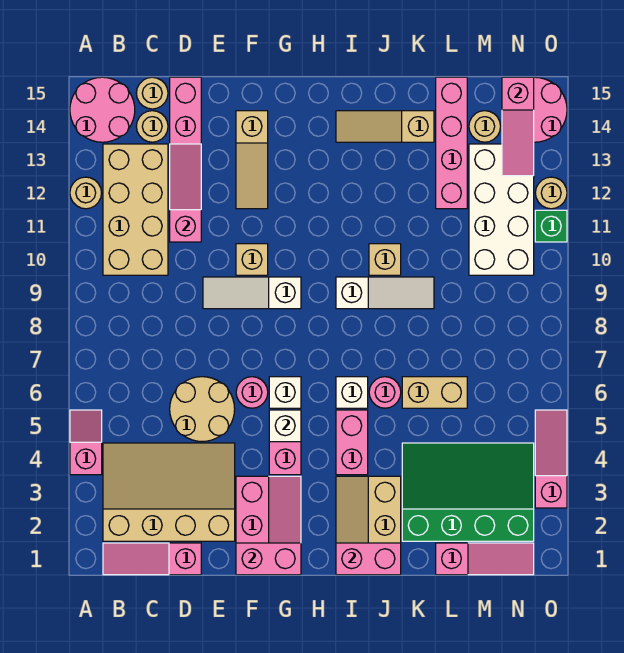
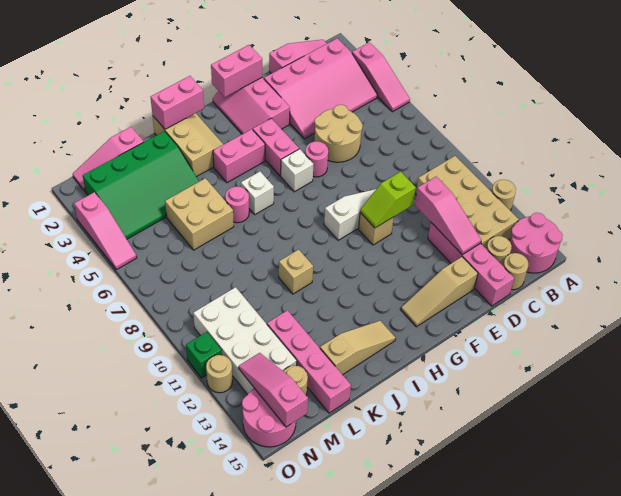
pink slope A4:A5 level 1 top 4 -> pink slope A3:A5 level 1 top 3
tan slope B2:E4 level 1 top 2 -> pink slope B2:E4 level 1 top 2
none -> lime slope E10:F10 level 2 top E
tan slope F12:F14 level 1 top 14 -> tan slope E14:G14 level 1 top E
white brick G5 level 2 -> none
pink brick I4:I5 level 1 -> pink brick H4:I4 level 1
white slope I9:K9 level 1 top I -> none
tan brick K6:L6 level 1 -> tan brick K5:L6 level 1

